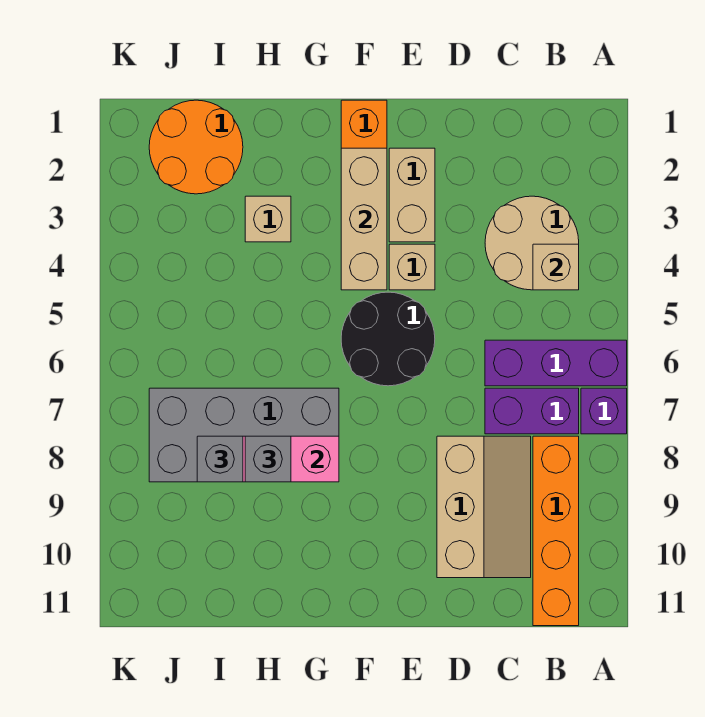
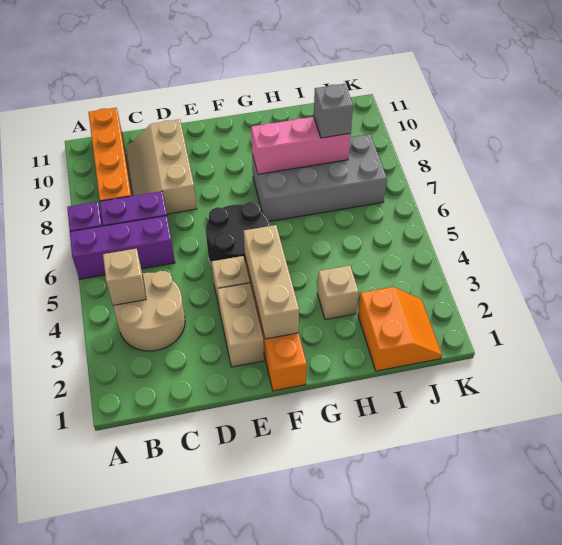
grey brick H8 level 3 -> none
orange round brick I1:J2 level 1 -> orange slope I1:J2 level 1 top I

